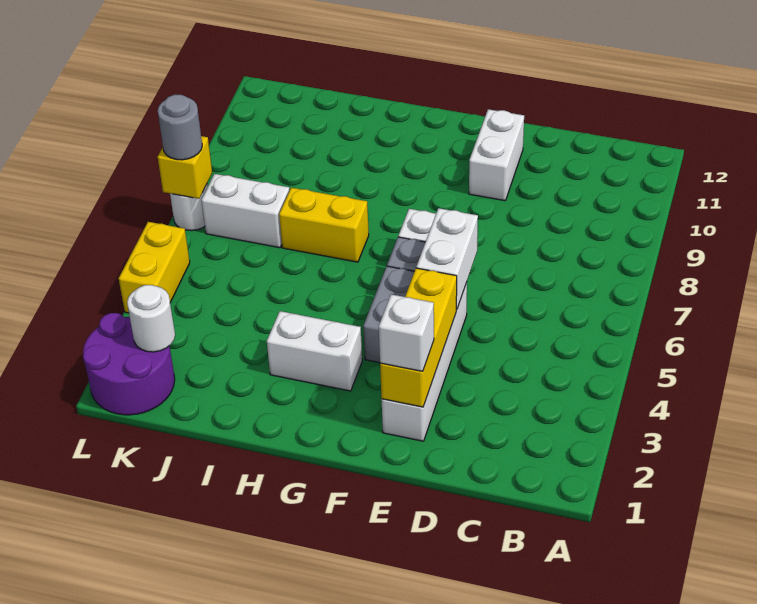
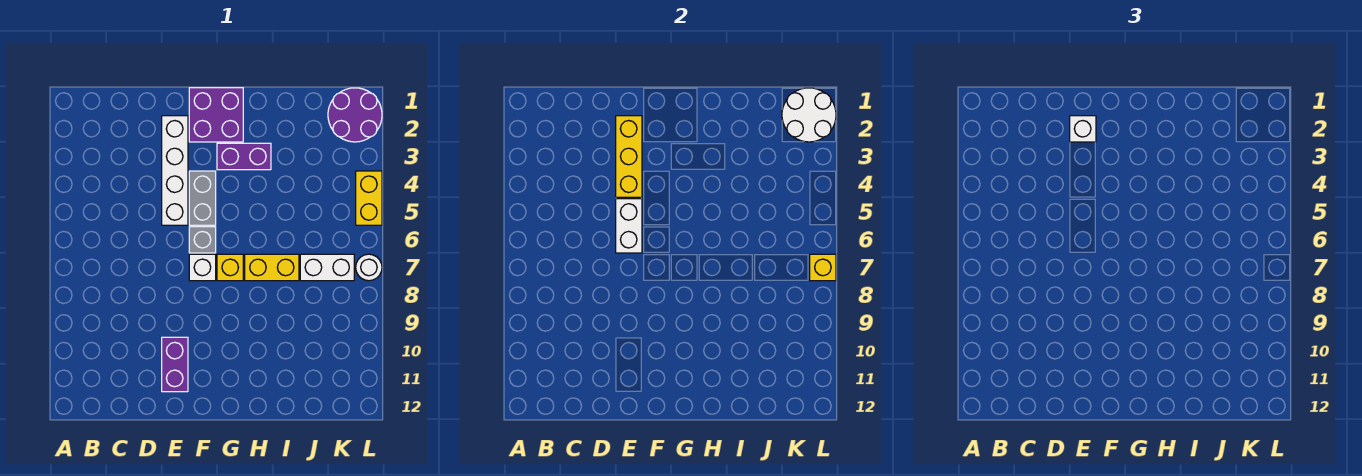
white brick E10:E11 level 1 -> purple brick E10:E11 level 1
none -> purple brick F1:G2 level 1
white brick G3:H3 level 1 -> purple brick G3:H3 level 1
none -> yellow brick G7 level 1
white round brick K2 level 2 -> white round brick K1:L2 level 2
grey round brick L7 level 3 -> none

